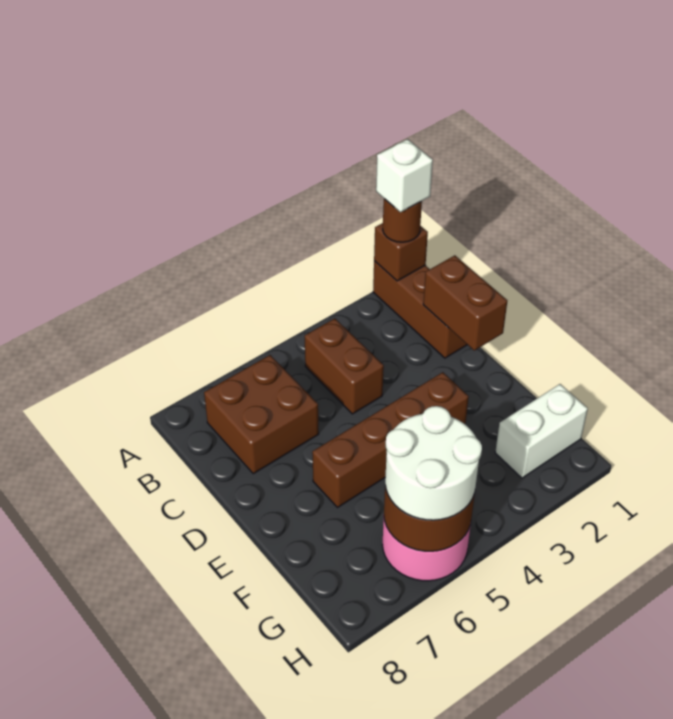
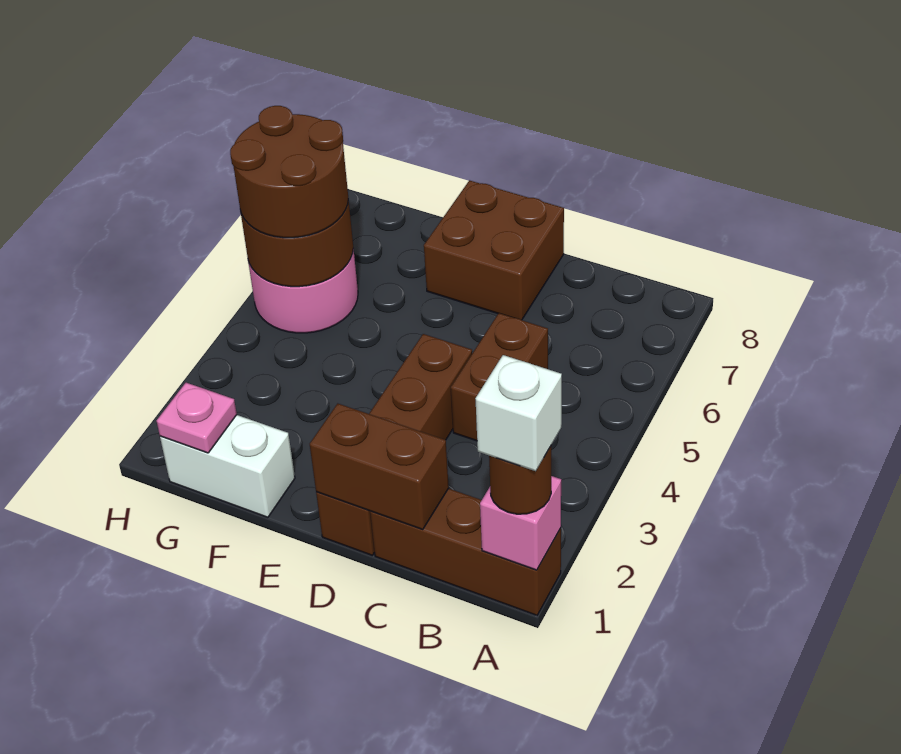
brown brick A1 level 2 -> pink brick A1 level 2
brown brick B4:C4 level 1 -> brown brick C4:C5 level 1
brown brick B6:C7 level 1 -> brown brick D7:E8 level 1
brown brick E3:E6 level 1 -> brown brick D1:D4 level 1
white brick G1:G2 level 1 -> white brick F1:G1 level 1
none -> pink plate G1 level 2
white round brick G5:H6 level 3 -> brown round brick G5:H6 level 3

